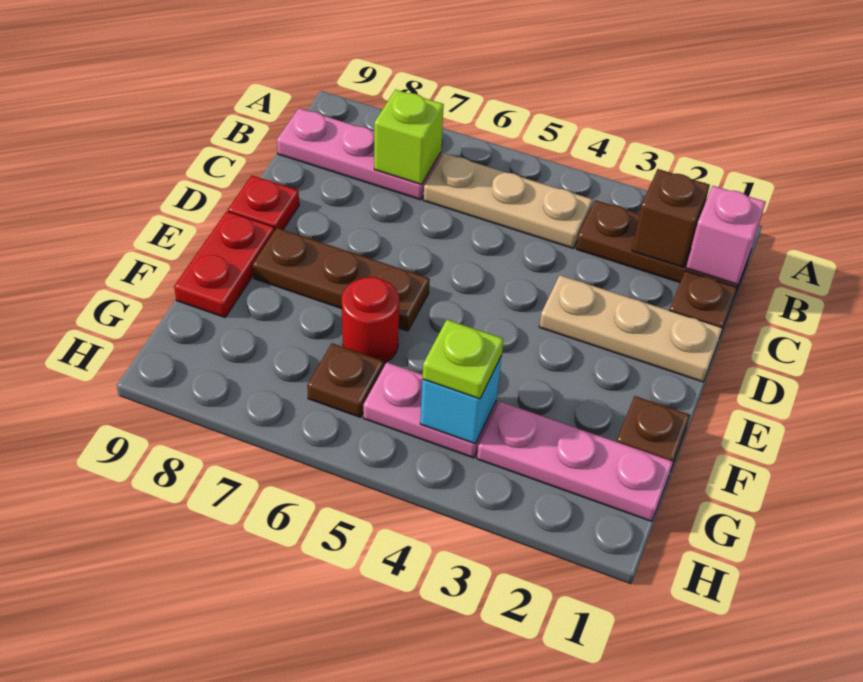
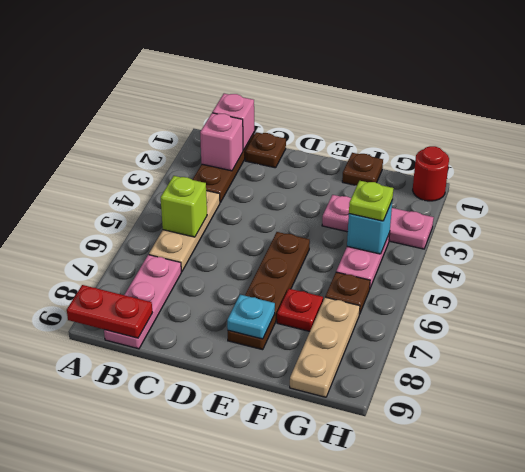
brown brick B2 level 2 -> pink brick B2 level 2
lime brick B7 level 2 -> lime brick B5 level 2
tan plate D1:D3 level 1 -> tan plate G7:G9 level 1
red plate D9 level 1 -> red plate F7 level 1
brown plate E6:E8 level 1 -> brown plate E5:E8 level 1
none -> cyan plate E8 level 2
red plate E9:F9 level 1 -> red plate A9:B9 level 2
red round brick F6 level 1 -> red round brick H1 level 1
pink plate G1:G3 level 1 -> pink plate F3:H3 level 1

